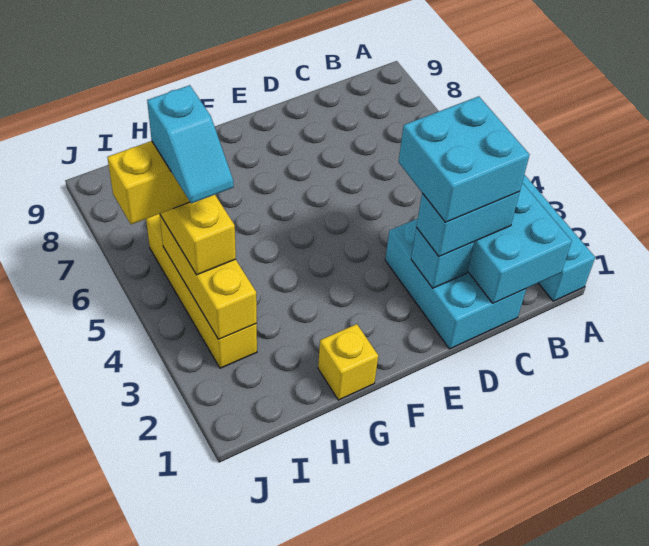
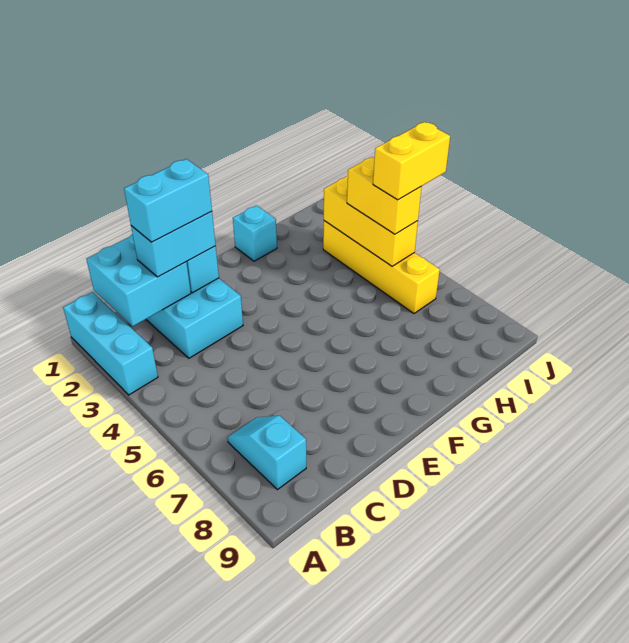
cyan brick C2:D3 level 4 -> cyan brick C2:D2 level 4
yellow brick G1 level 1 -> cyan brick G1 level 1
cyan slope I4:I5 level 5 top 5 -> cyan slope B7:B8 level 1 top 8

